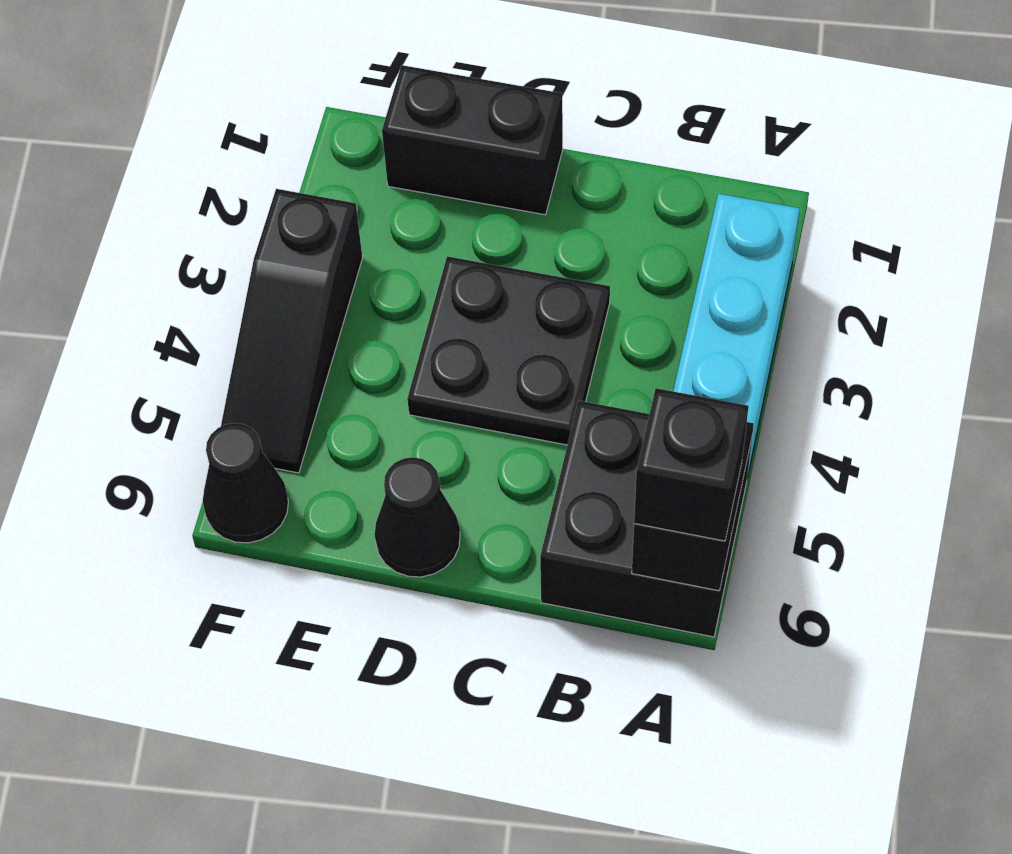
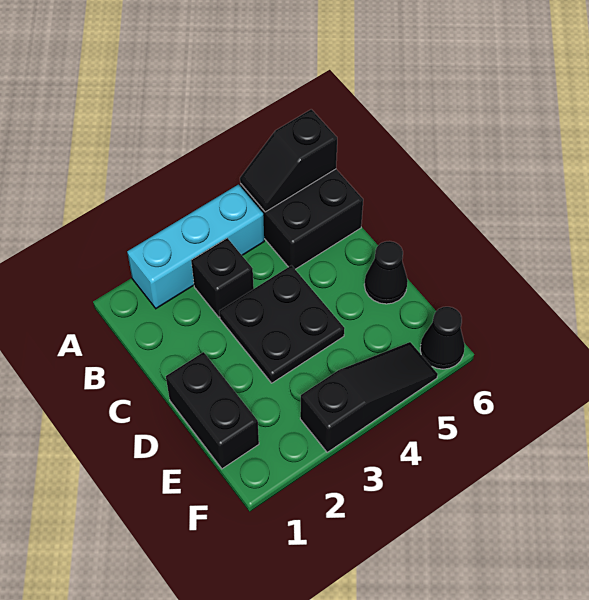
black brick A6 level 3 -> black brick B3 level 1

